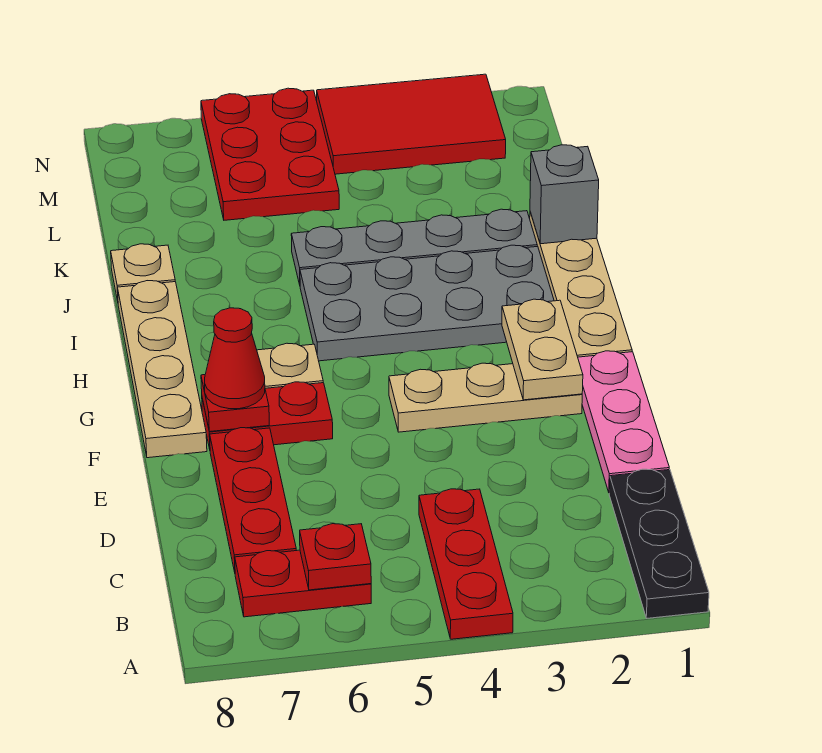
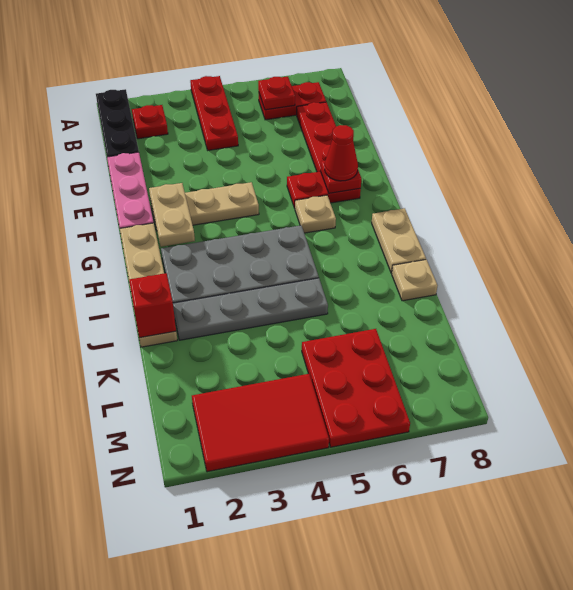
none -> red plate B2 level 1
tan plate F8:I8 level 1 -> tan plate H8:I8 level 1
grey brick J1 level 2 -> red brick J1 level 2

